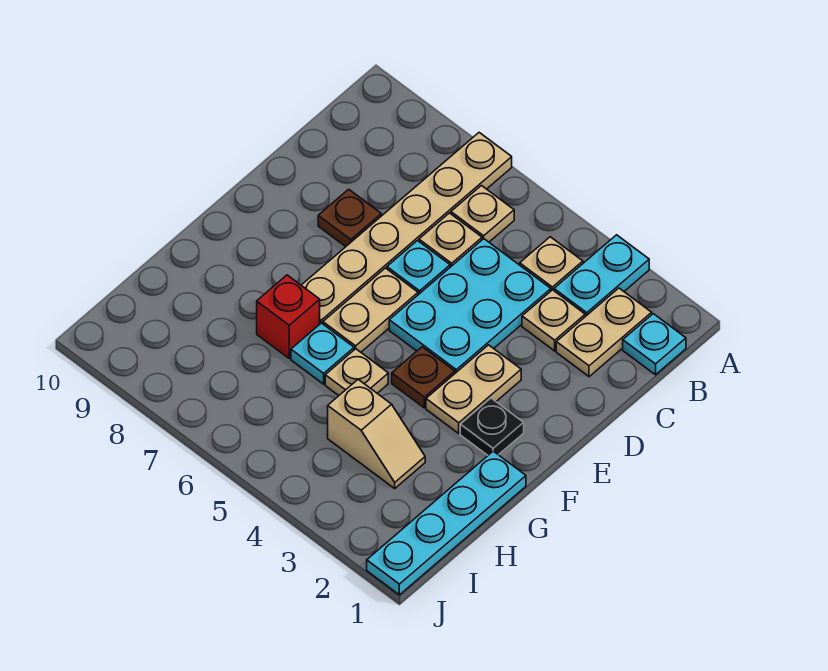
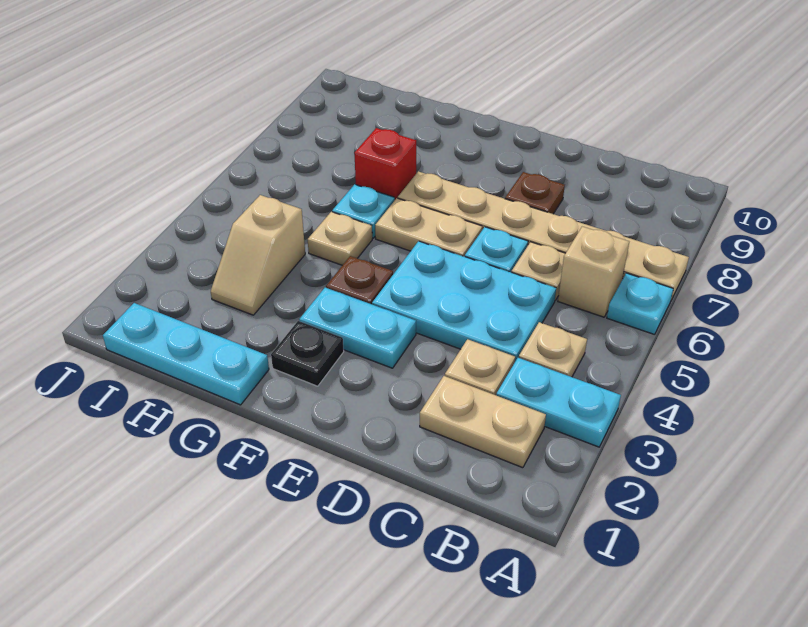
cyan plate B1 level 1 -> cyan plate A6 level 1
tan plate B6 level 1 -> tan brick B6 level 1
tan plate E3:F3 level 1 -> cyan plate E3:F3 level 1
cyan plate G1:J1 level 1 -> cyan plate G1:I1 level 1

